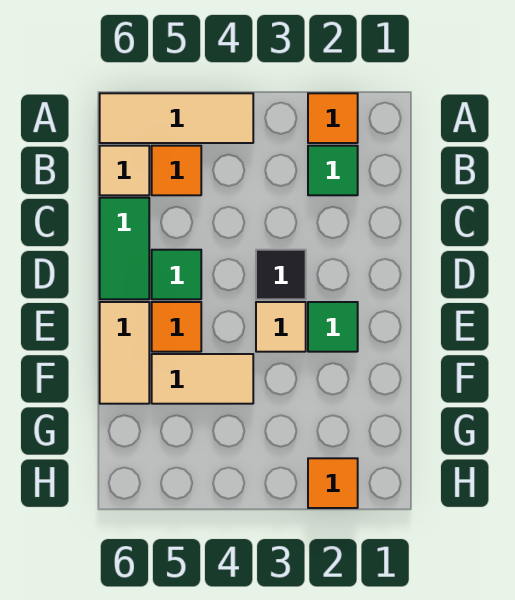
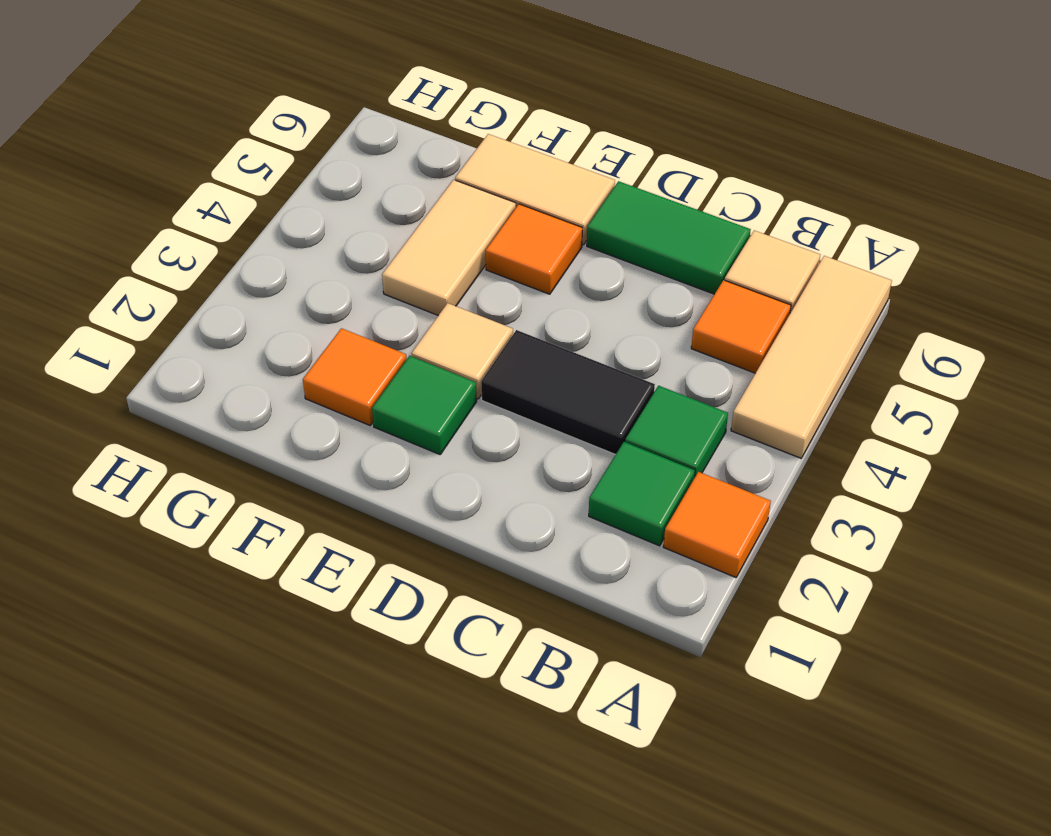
black tile D3 level 1 -> black tile C3:D3 level 1
green tile D5 level 1 -> green tile B3 level 1
orange tile H2 level 1 -> orange tile F2 level 1

